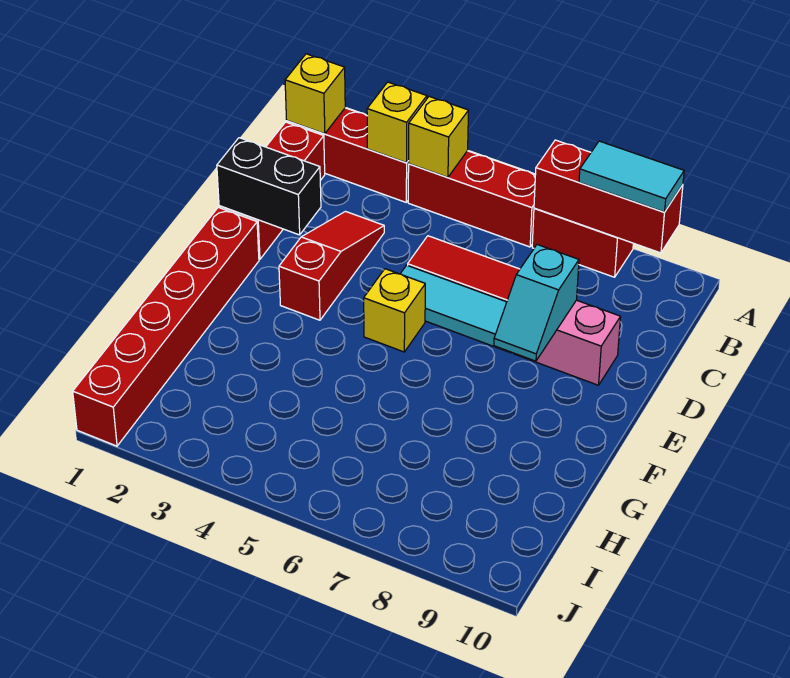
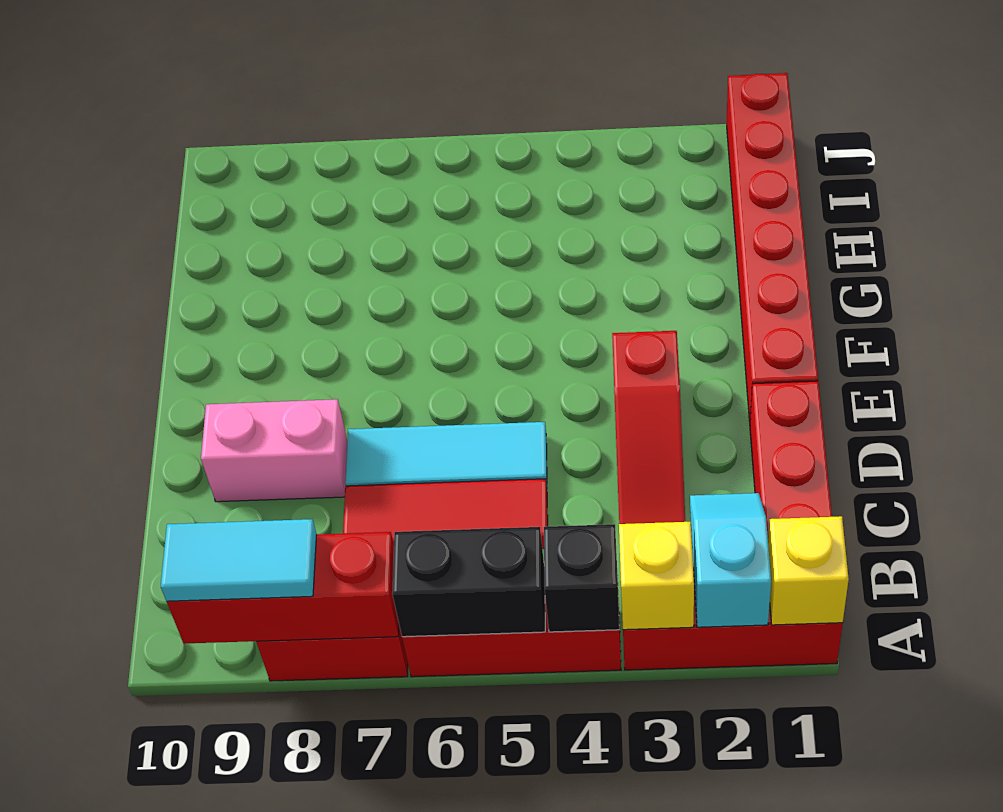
yellow brick A4 level 2 -> black brick A4 level 2
black brick D1:D2 level 2 -> black brick A5:A6 level 2
cyan slope D8:E8 level 2 top D -> cyan slope A2:B2 level 2 top A
yellow brick E5 level 1 -> none

